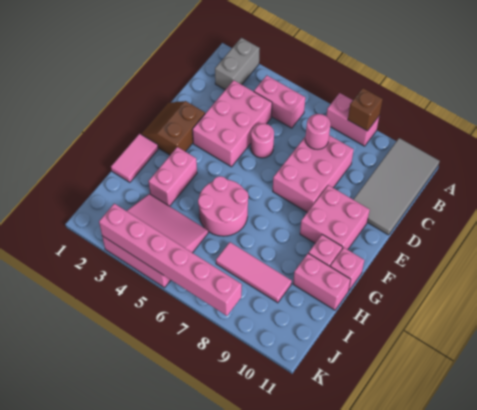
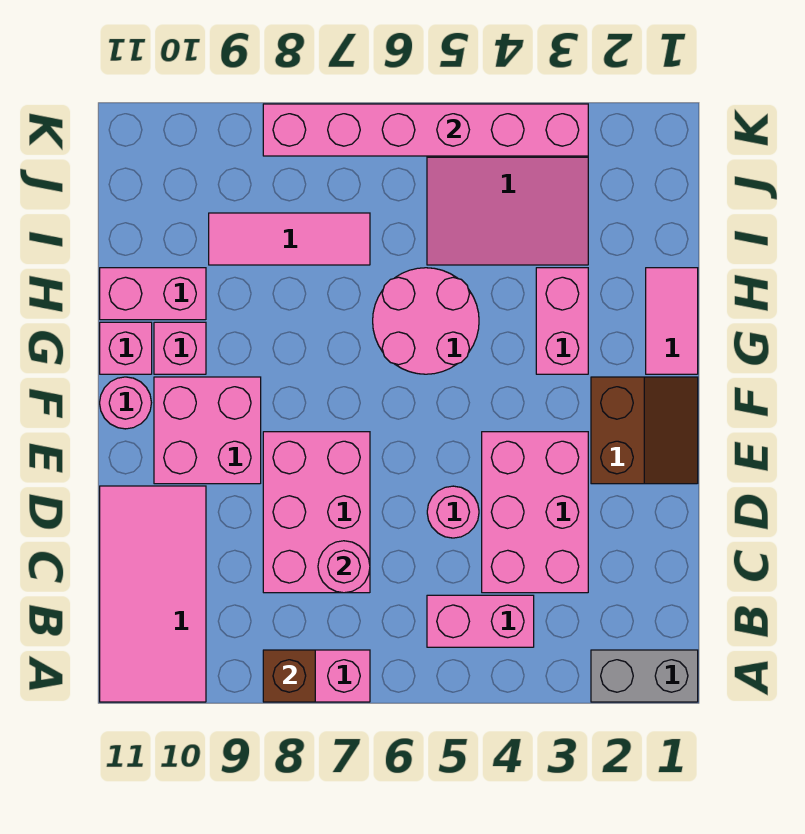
grey brick A2:B2 level 1 -> grey brick A1:A2 level 1
grey tile A10:D11 level 1 -> pink tile A10:D11 level 1
none -> pink round brick F11 level 1

